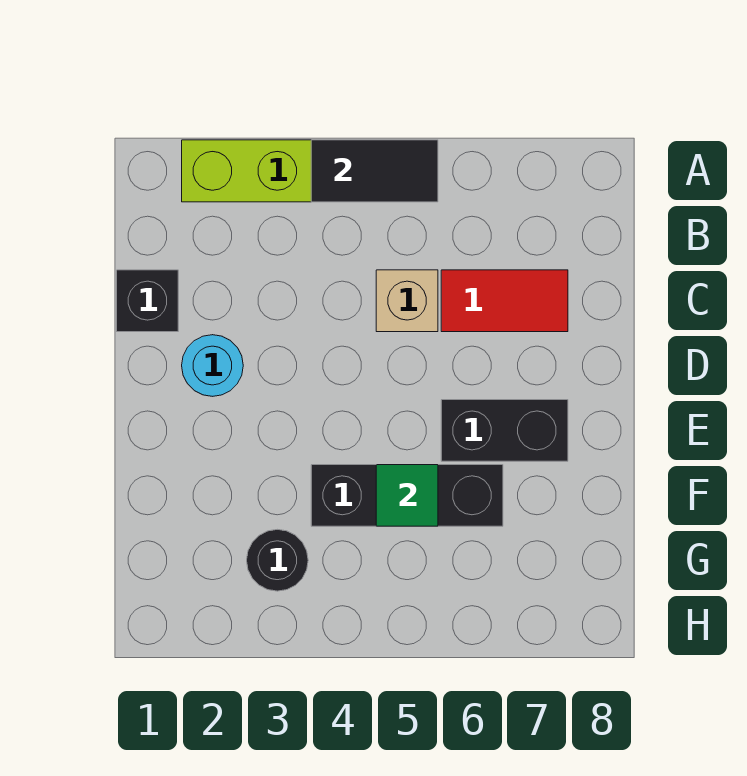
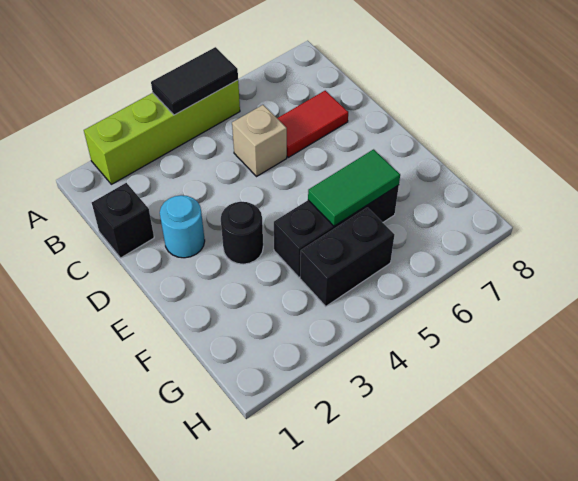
black brick E6:E7 level 1 -> black brick G4:G5 level 1
green tile F5 level 2 -> green tile F5:F6 level 2
black round brick G3 level 1 -> black round brick E3 level 1

